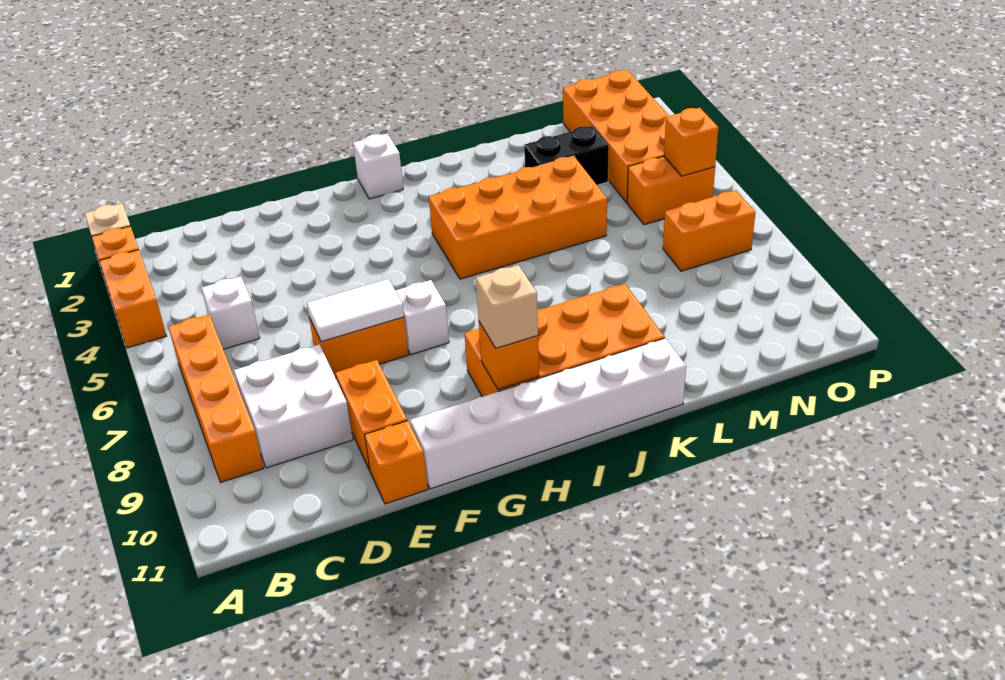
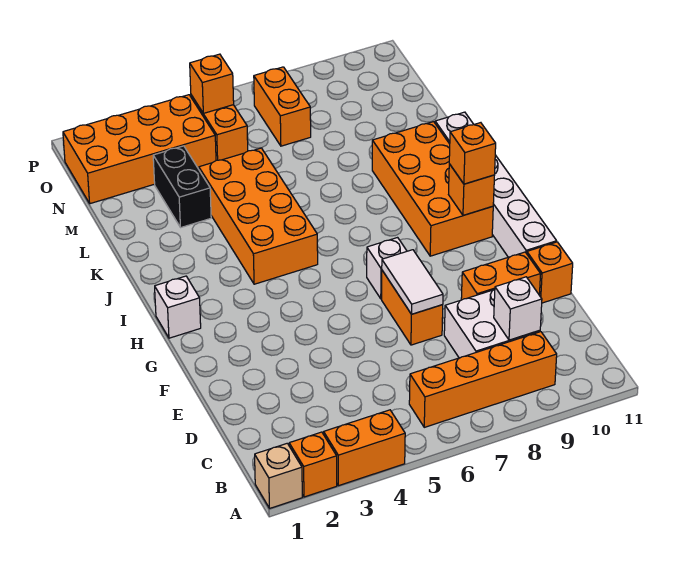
white brick C5 level 1 -> white brick C9 level 2
tan brick H10 level 3 -> orange brick H10 level 3

